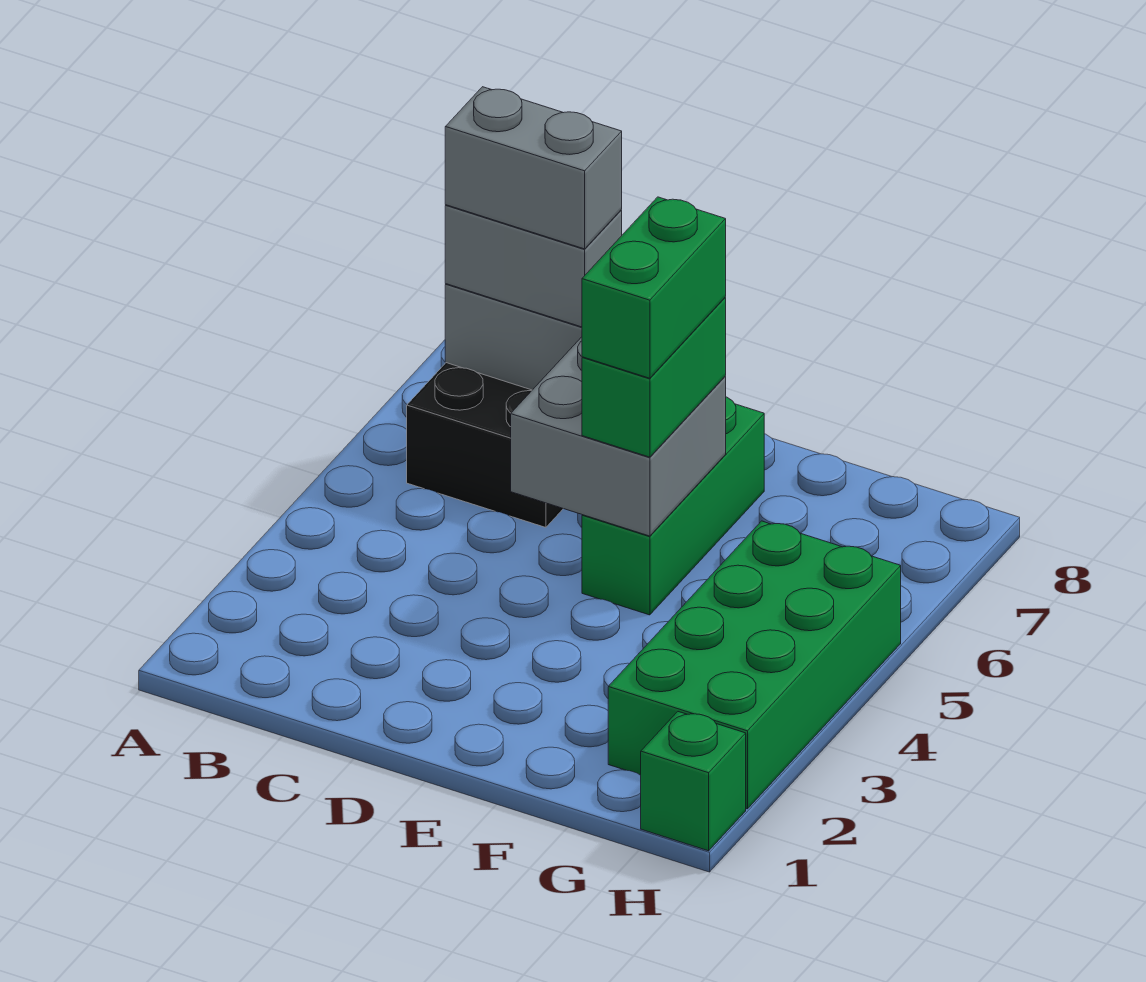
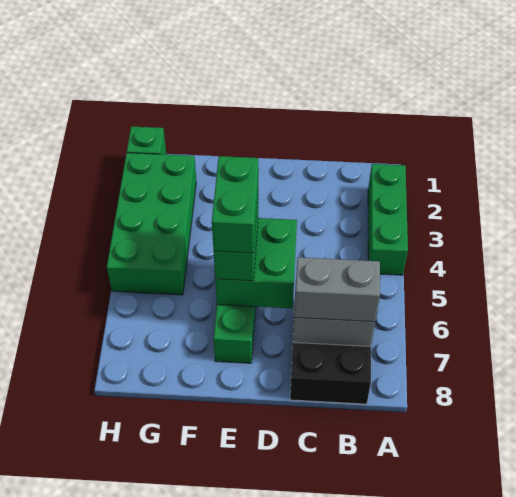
none -> green brick A2:A4 level 1
grey brick B7:C7 level 4 -> none
grey brick D5:E6 level 2 -> green brick D5:E6 level 2

